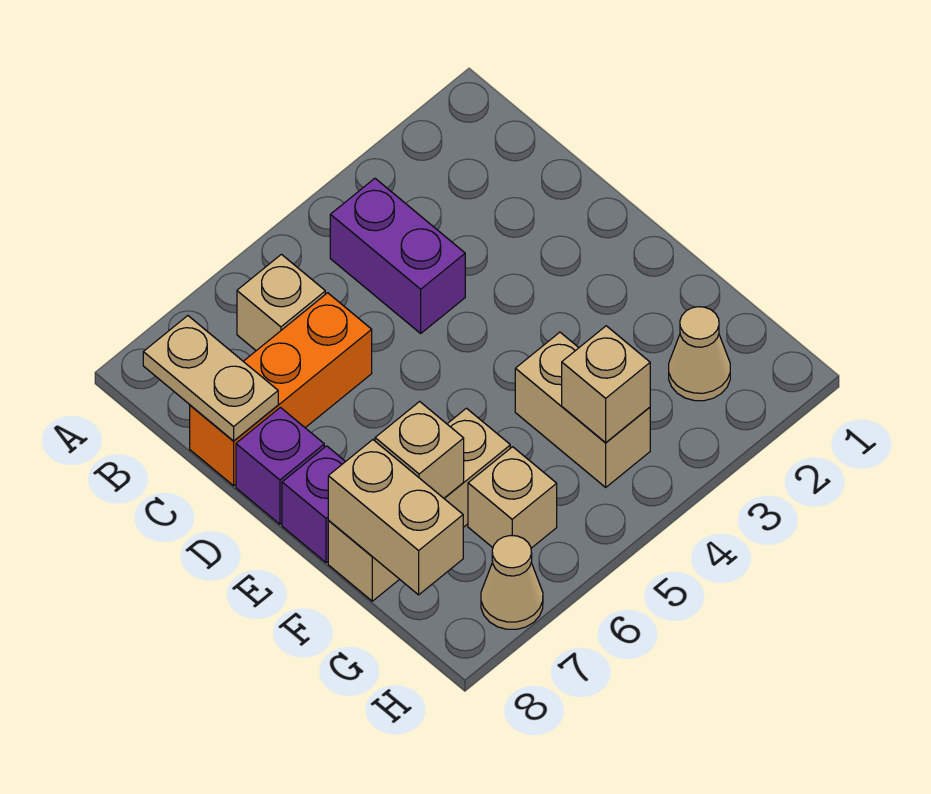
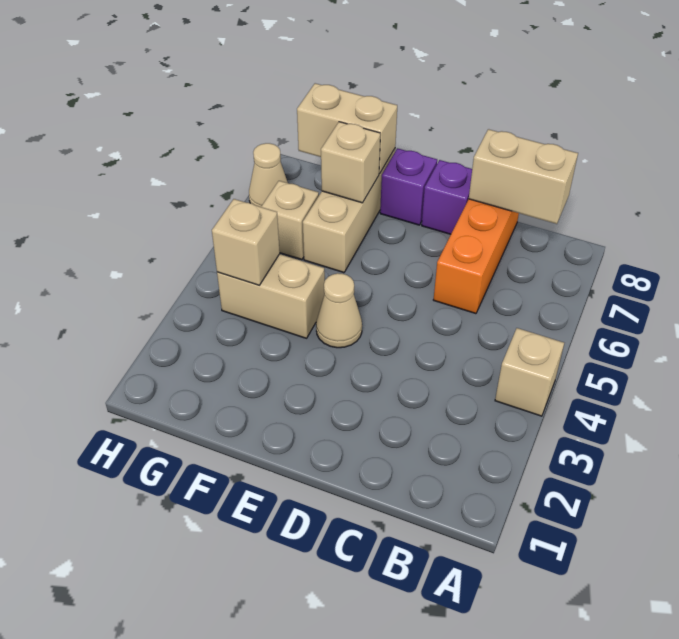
purple brick B4:C4 level 1 -> none
tan brick B6 level 1 -> tan brick A4 level 1
tan plate B8:C8 level 2 -> tan brick B8:C8 level 2
tan cone G2 level 1 -> tan cone E4 level 1

